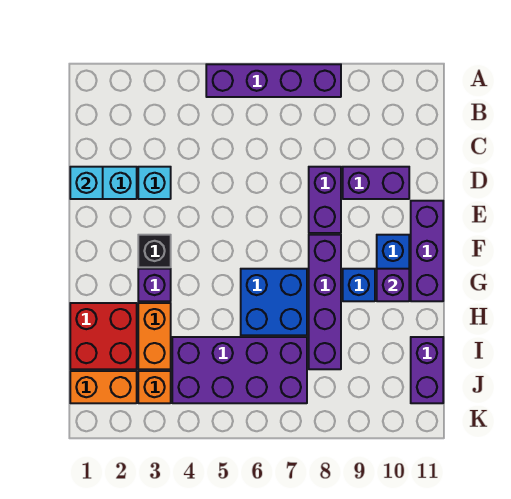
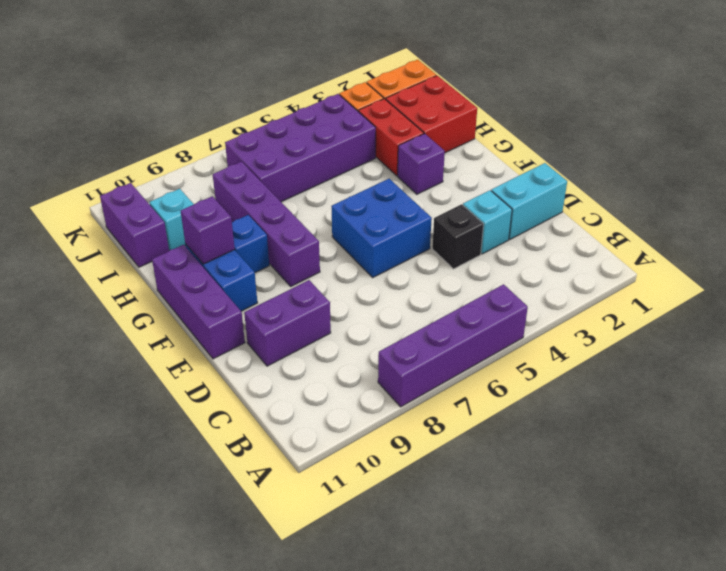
cyan brick D1 level 2 -> cyan brick I10 level 1
purple brick D8:E8 level 1 -> none
black brick F3 level 1 -> black brick D4 level 1
blue brick G6:H7 level 1 -> blue brick E5:F6 level 1
orange brick H3:I3 level 1 -> red brick H3:I3 level 1

